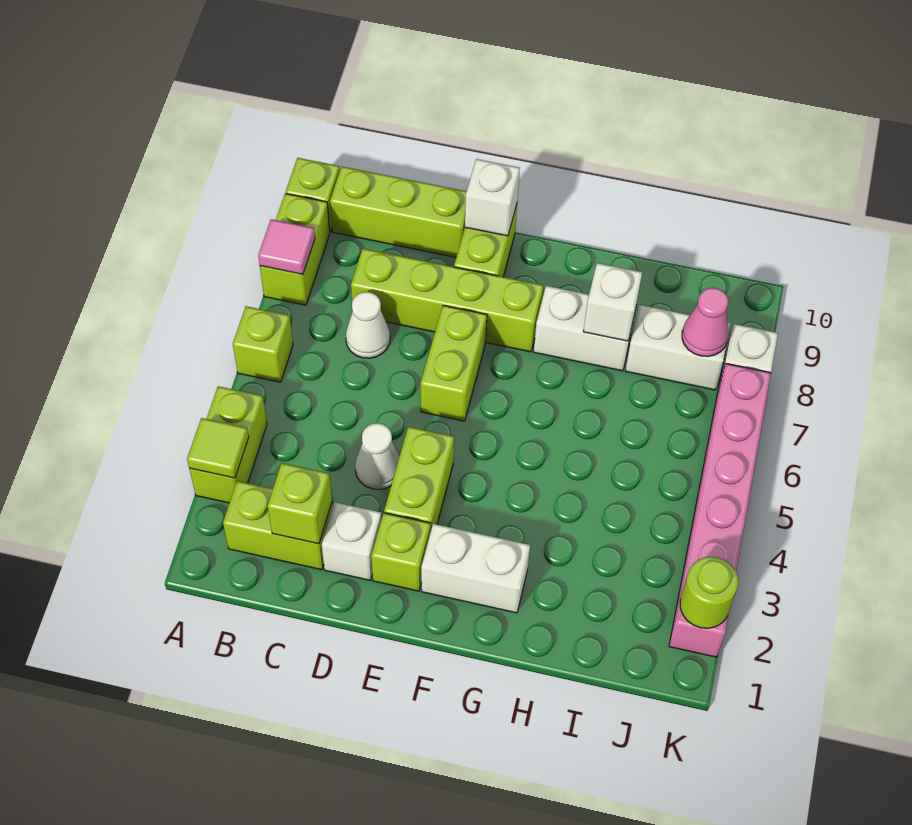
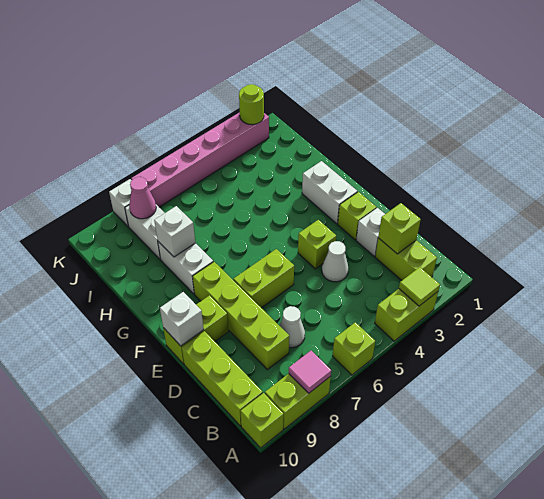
lime brick E3:E4 level 1 -> lime brick E4 level 1

